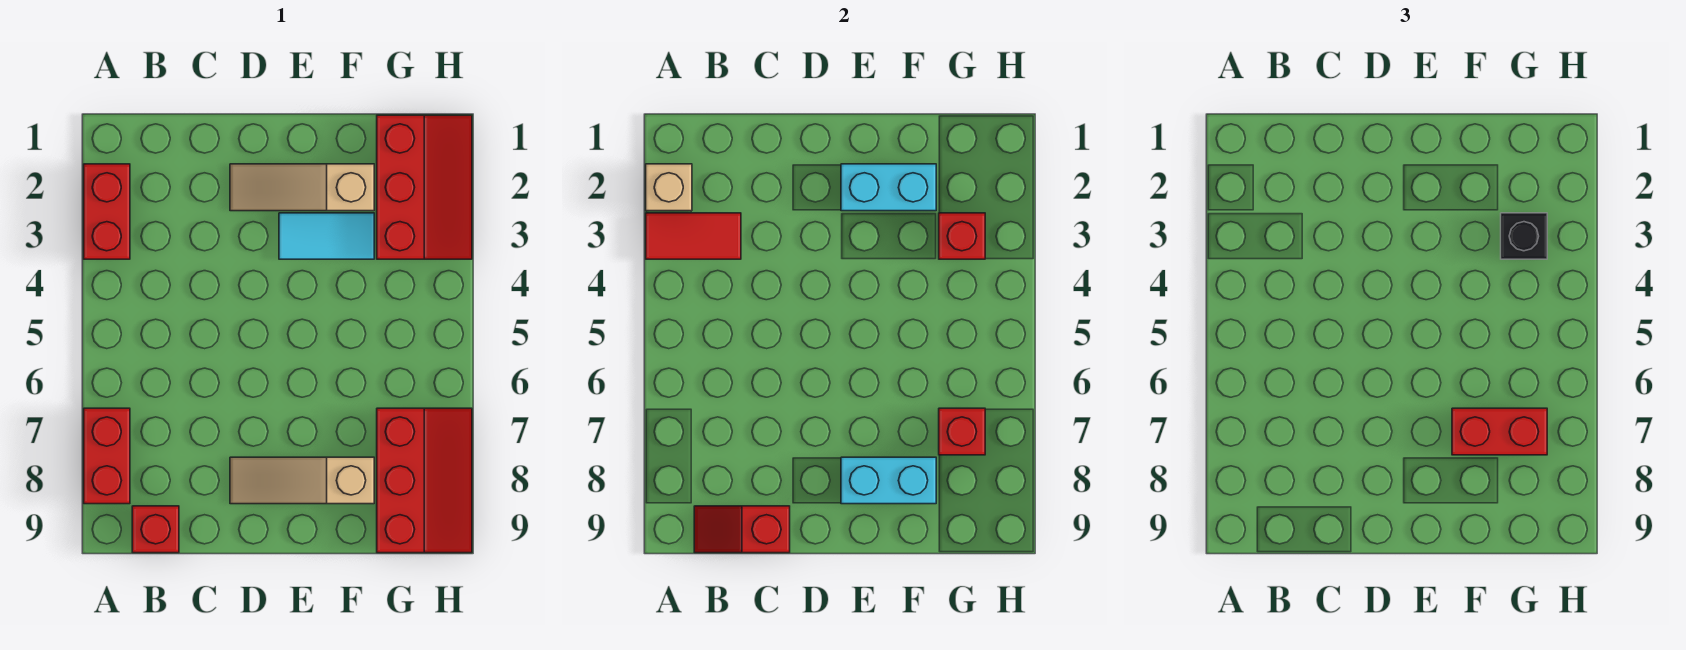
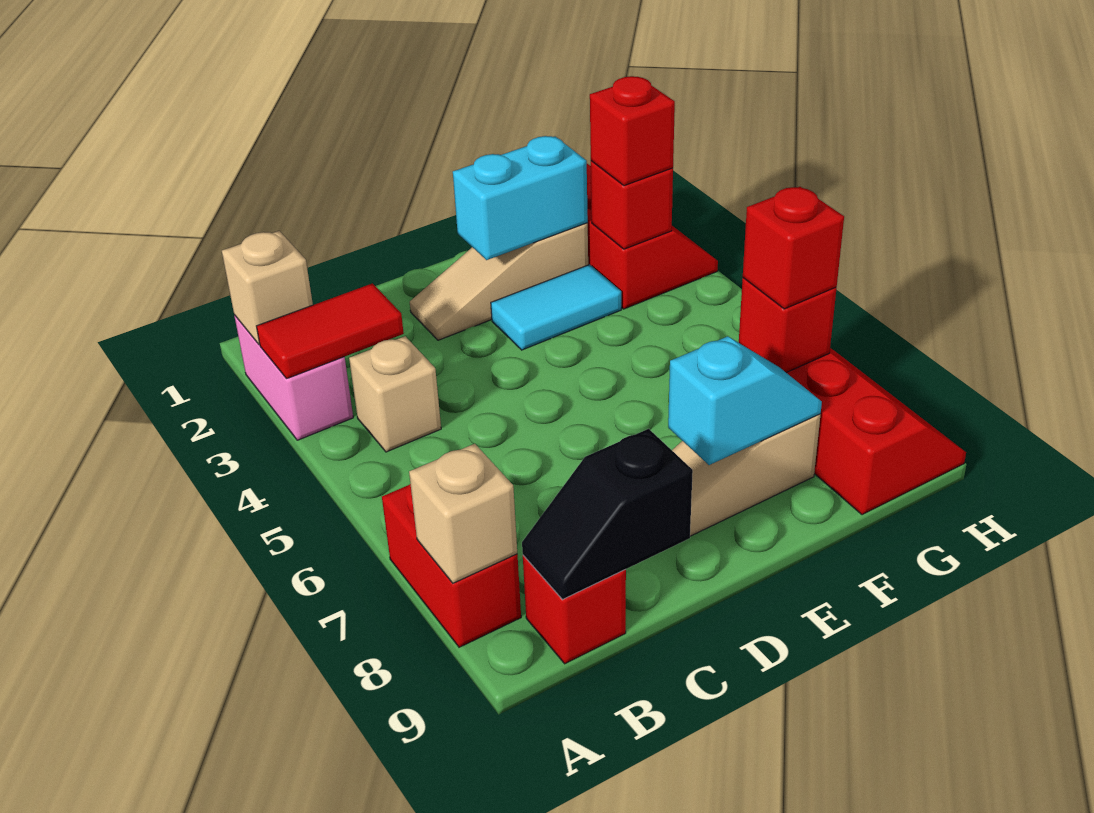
red brick A2:A3 level 1 -> pink brick A2:A3 level 1
none -> tan brick A8 level 2
none -> tan brick B4 level 1
red slope B9:C9 level 2 top C -> black slope B9:C9 level 2 top C
cyan brick E8:F8 level 2 -> cyan slope E8:F8 level 2 top E
red brick F7:G7 level 3 -> red brick G7 level 3
black brick G3 level 3 -> red brick G3 level 3

